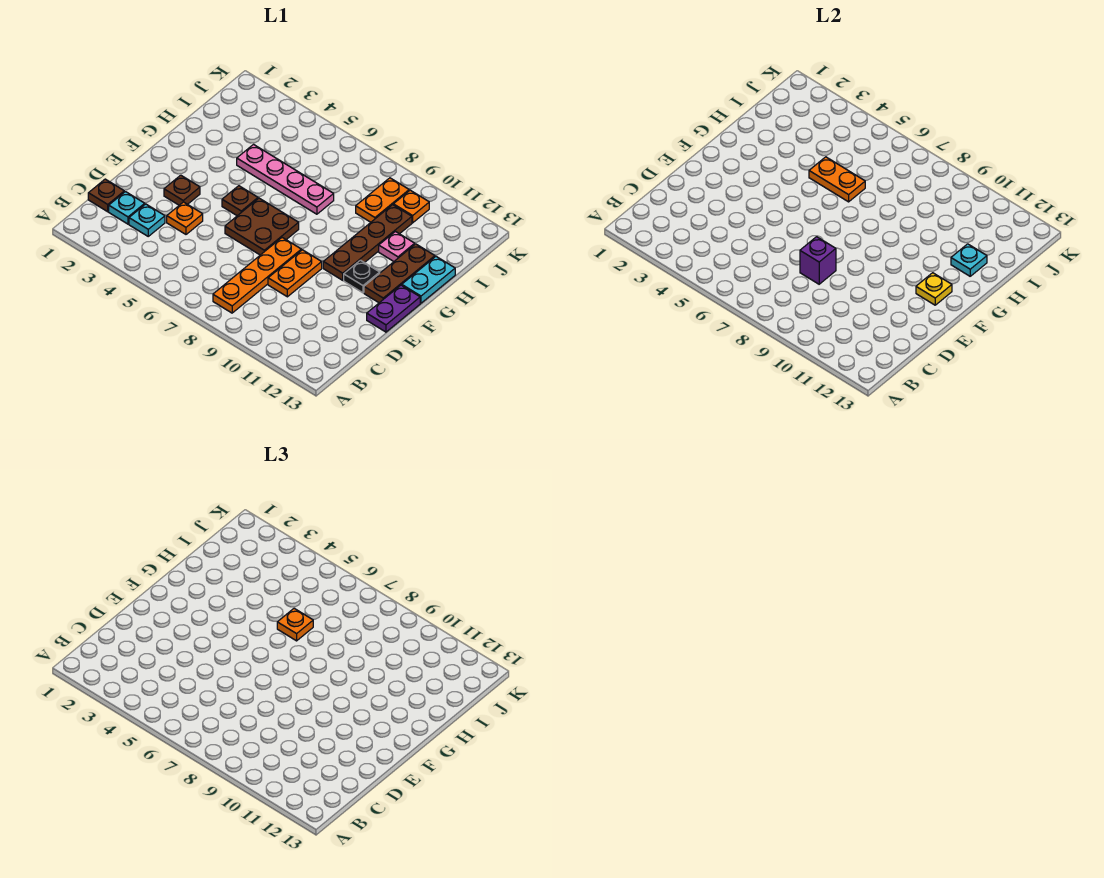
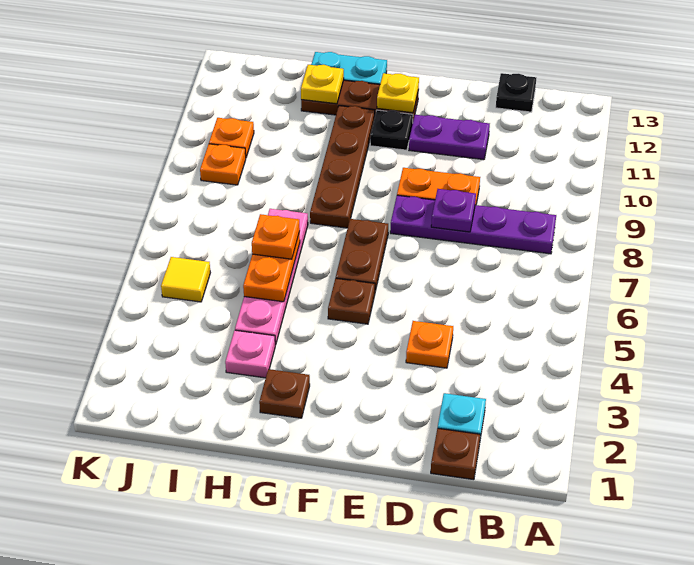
orange plate B8:E8 level 1 -> purple plate B8:E8 level 1
cyan plate C3 level 1 -> none
none -> black plate C13 level 1
purple brick D8 level 2 -> purple plate D8 level 2
brown plate E3 level 1 -> brown plate G2 level 1
brown plate E6:F7 level 1 -> brown plate F6:F7 level 1
purple plate E13:F13 level 1 -> purple plate D11:E11 level 1
brown plate F10:I10 level 1 -> brown plate G8:G11 level 1
pink plate H11 level 1 -> pink plate H3 level 1
cyan plate H12 level 2 -> yellow plate H12 level 2
orange plate I9:J9 level 1 -> orange plate J9 level 1
none -> yellow tile J5 level 1

